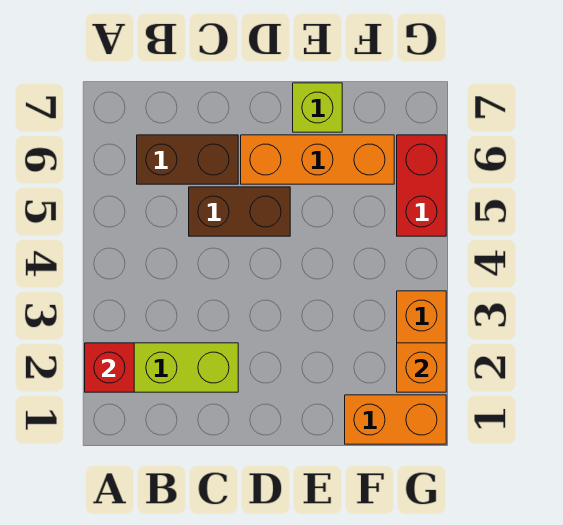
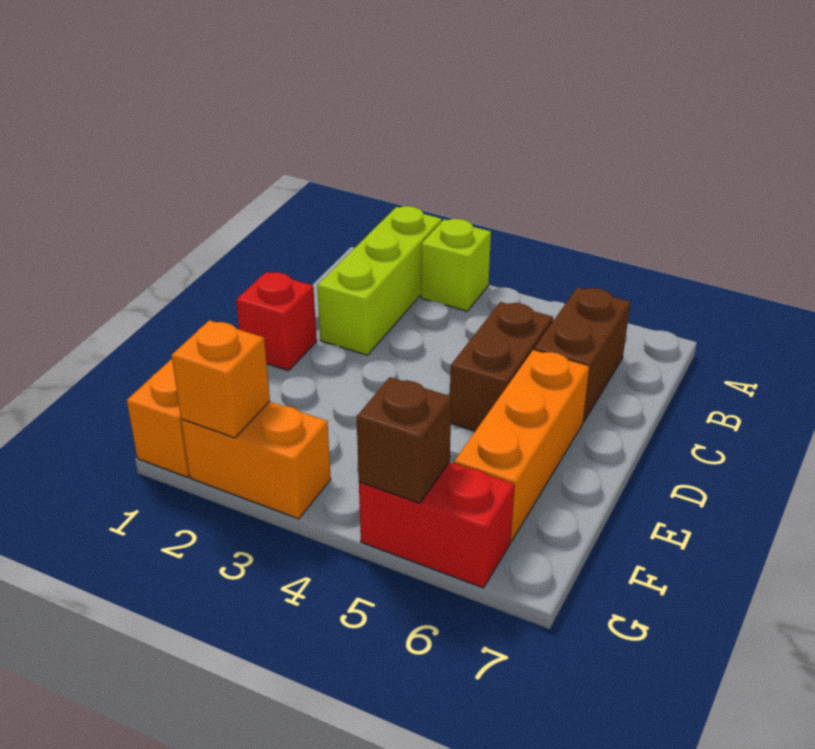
red brick A2 level 2 -> red brick D1 level 1
lime brick E7 level 1 -> lime brick A3 level 1
none -> brown brick G5 level 2

